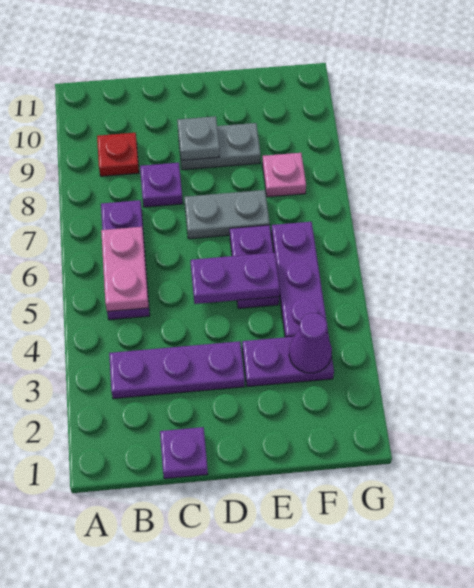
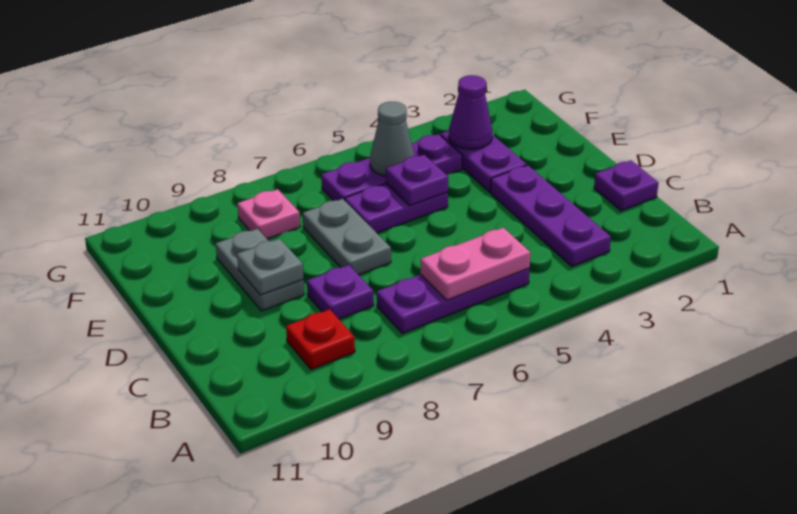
purple plate D5:E5 level 2 -> purple plate E5 level 2
none -> grey cone F5 level 2

